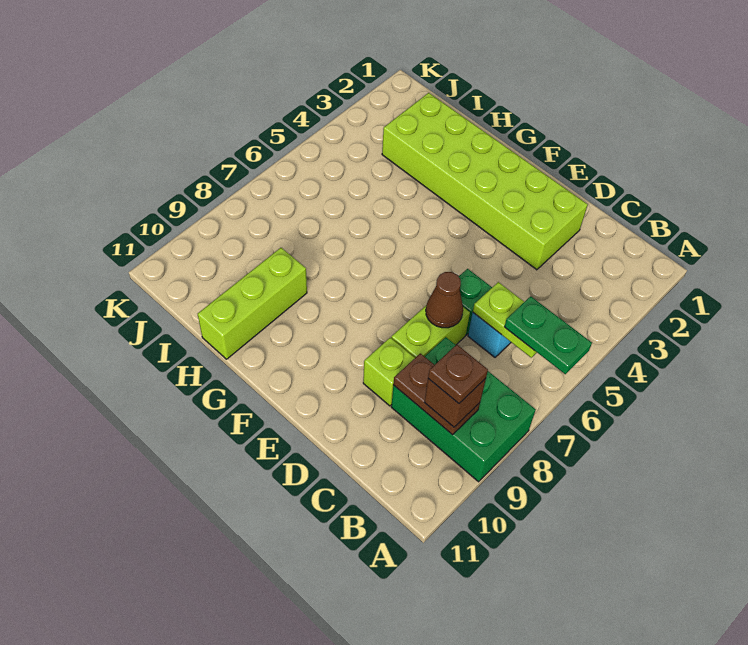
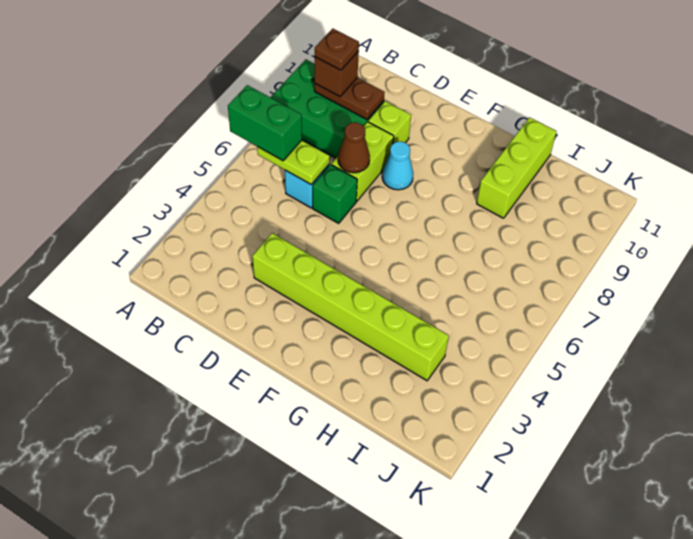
green plate A6:B6 level 3 -> green brick A6:B6 level 3
lime brick D2:I3 level 1 -> lime brick D3:I3 level 1
none -> cyan cone E8 level 1

